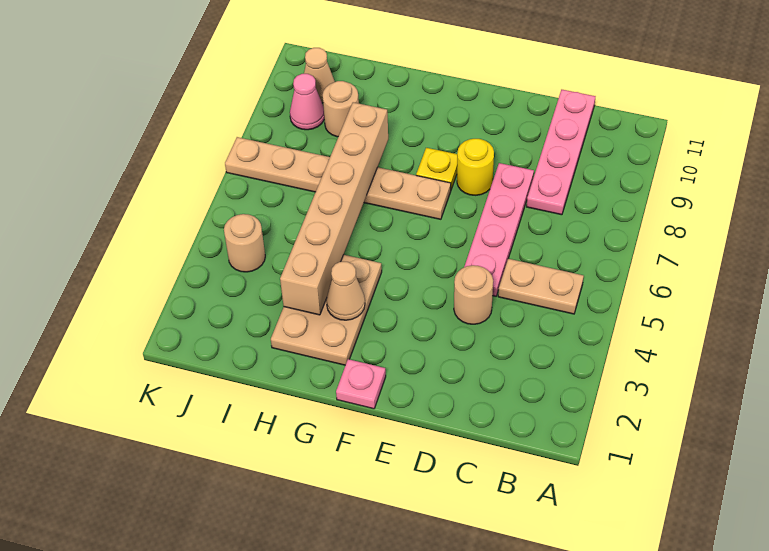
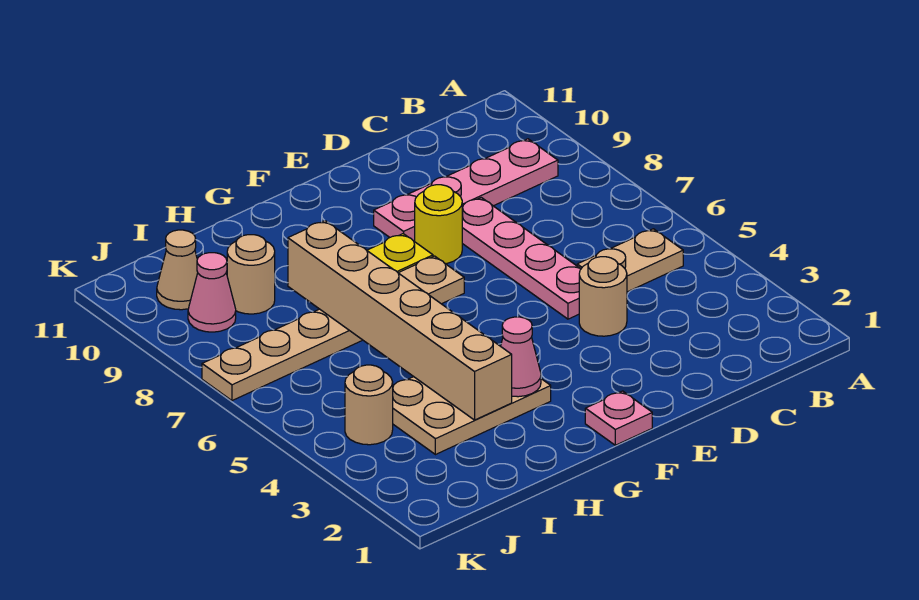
pink plate C8:C11 level 1 -> pink plate B9:E9 level 1
tan plate G2:H4 level 1 -> tan plate G3:I4 level 1
tan cone G3 level 2 -> pink cone G3 level 2

